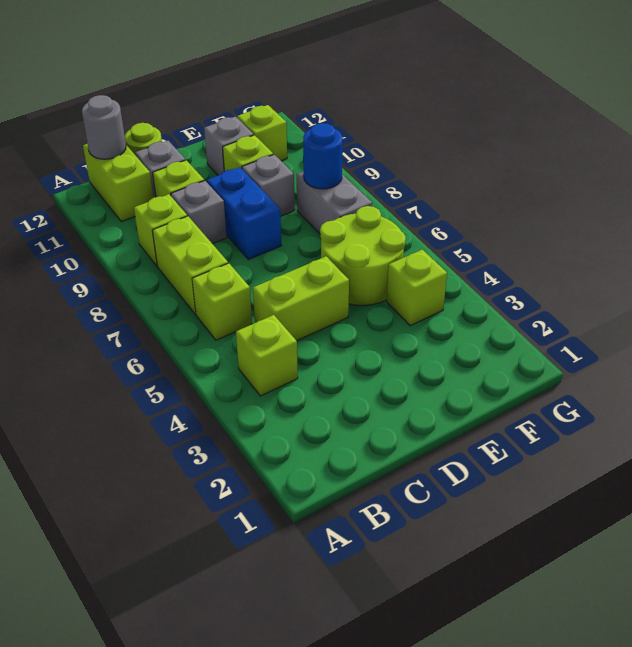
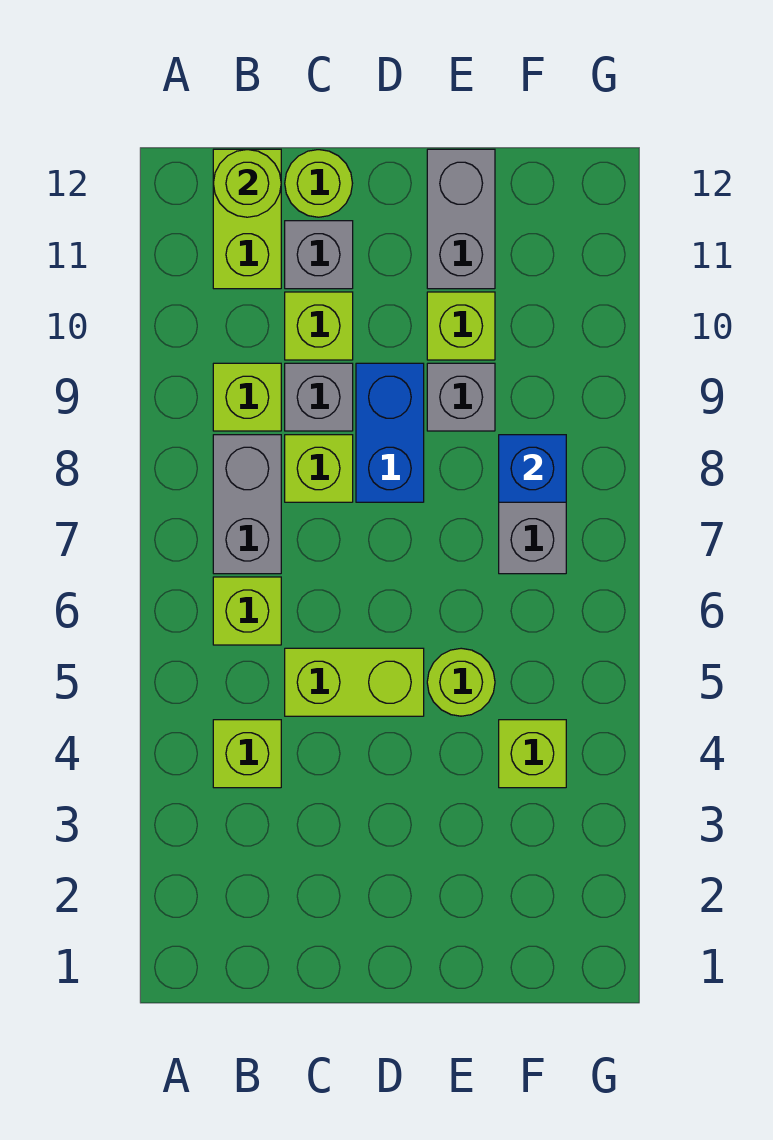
lime brick B7:B8 level 1 -> grey brick B7:B8 level 1
grey round brick B12 level 2 -> lime round brick B12 level 2
lime round brick E5:F6 level 1 -> lime round brick E5 level 1
grey brick E11 level 1 -> grey brick E11:E12 level 1
blue round brick F8 level 2 -> blue brick F8 level 2
lime brick F11 level 1 -> lime brick C8 level 1

